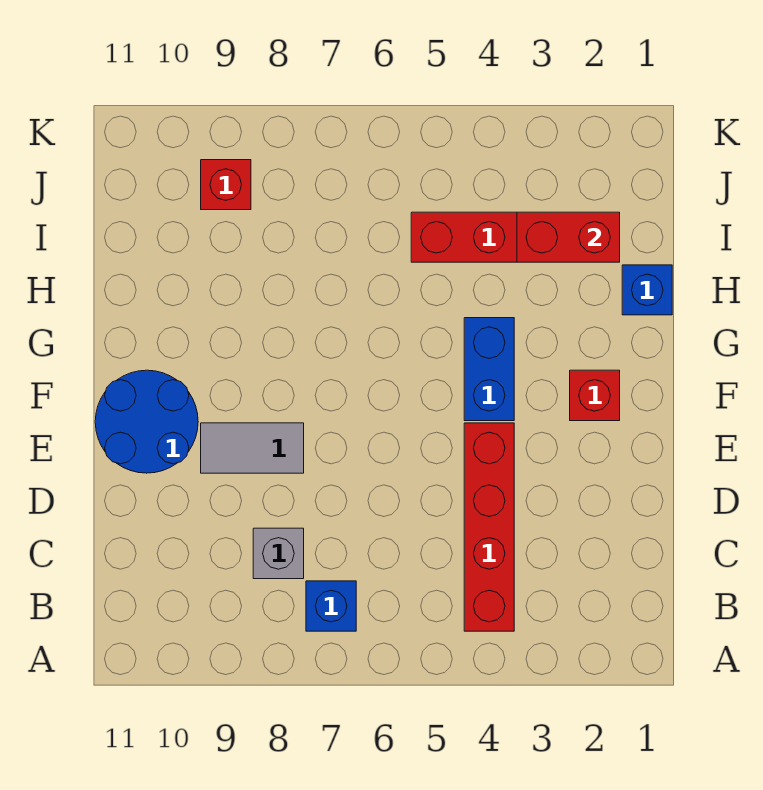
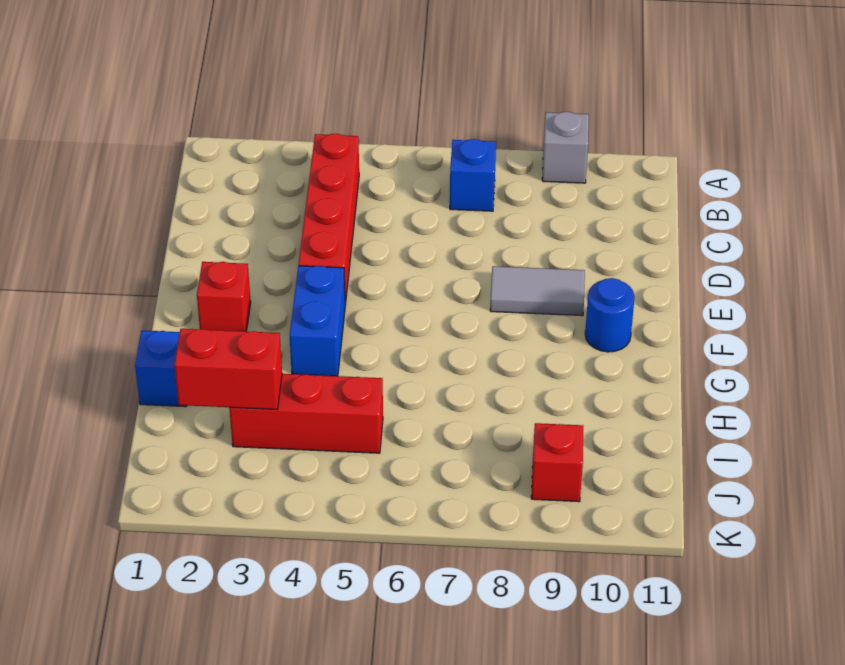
grey brick C8 level 1 -> grey brick A9 level 1
blue round brick E10:F11 level 1 -> blue round brick F10 level 1

